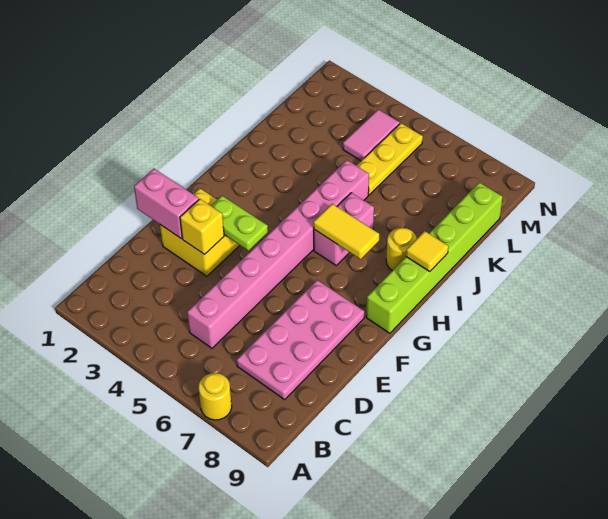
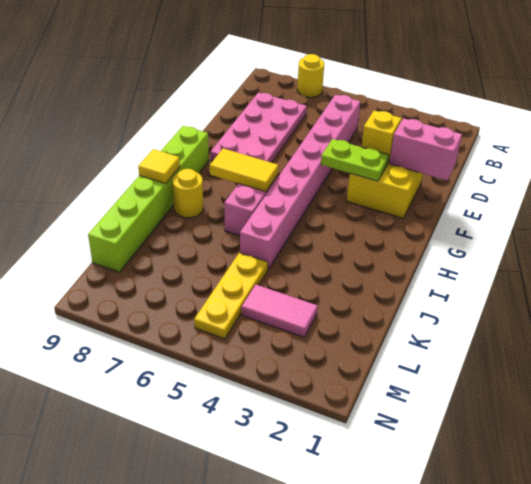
pink tile L4:M4 level 1 -> pink tile L3:L4 level 1

